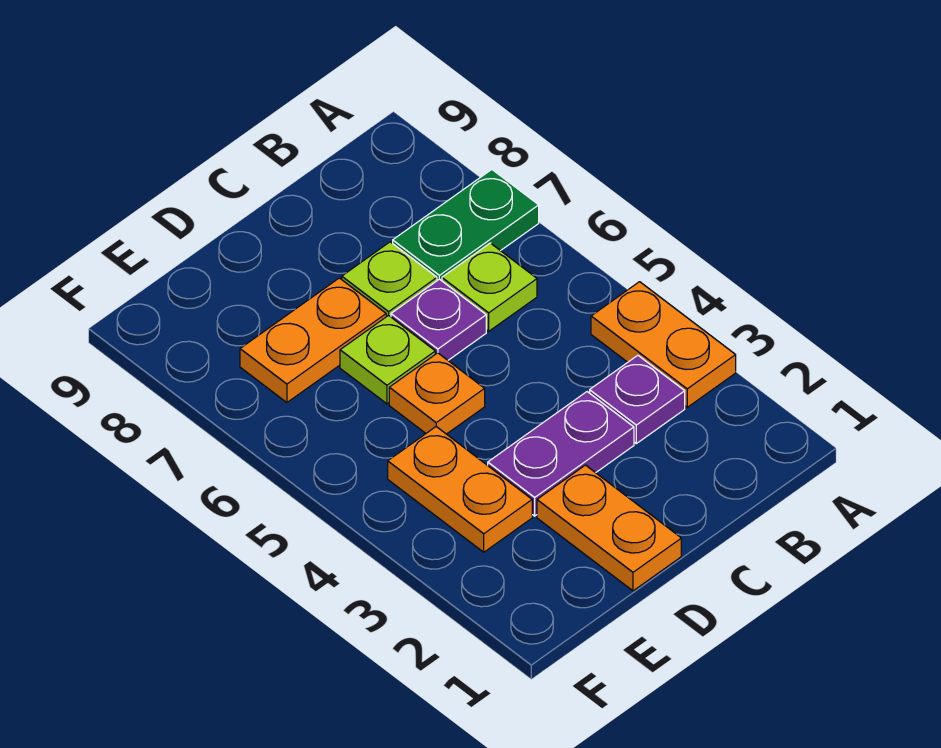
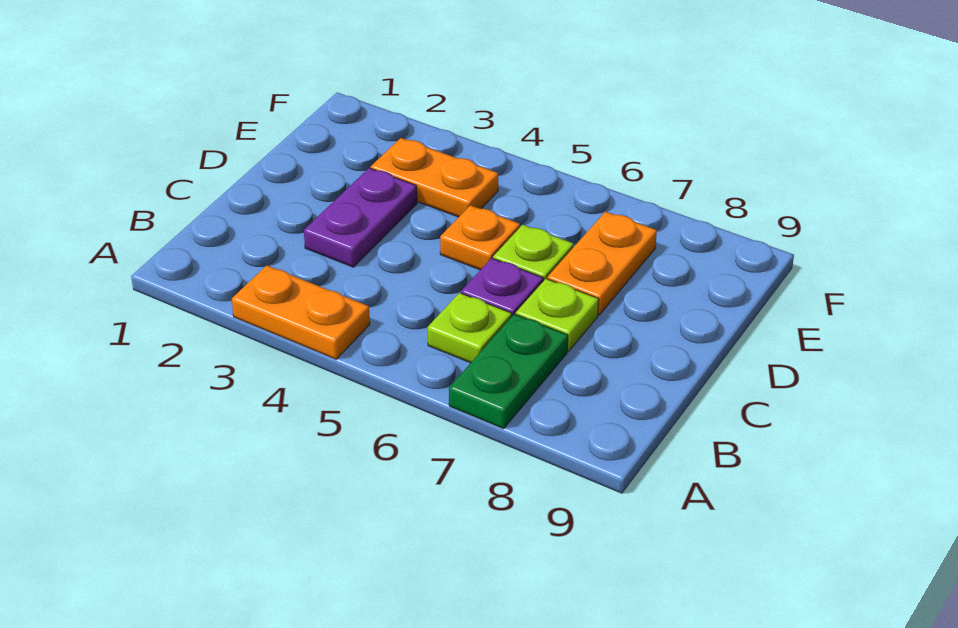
purple plate B3 level 1 -> none
orange plate D1:D2 level 1 -> none

